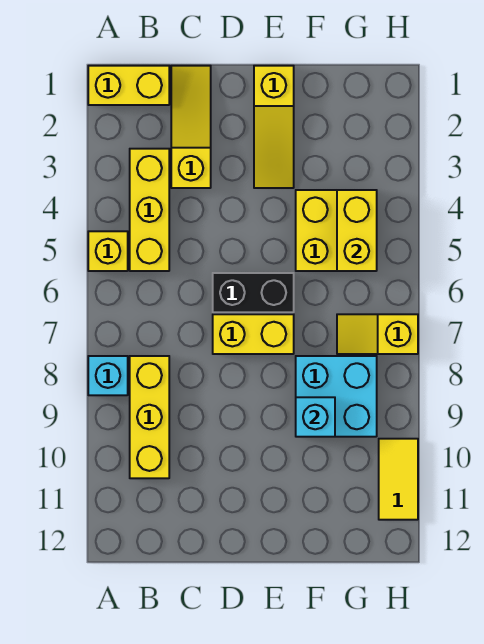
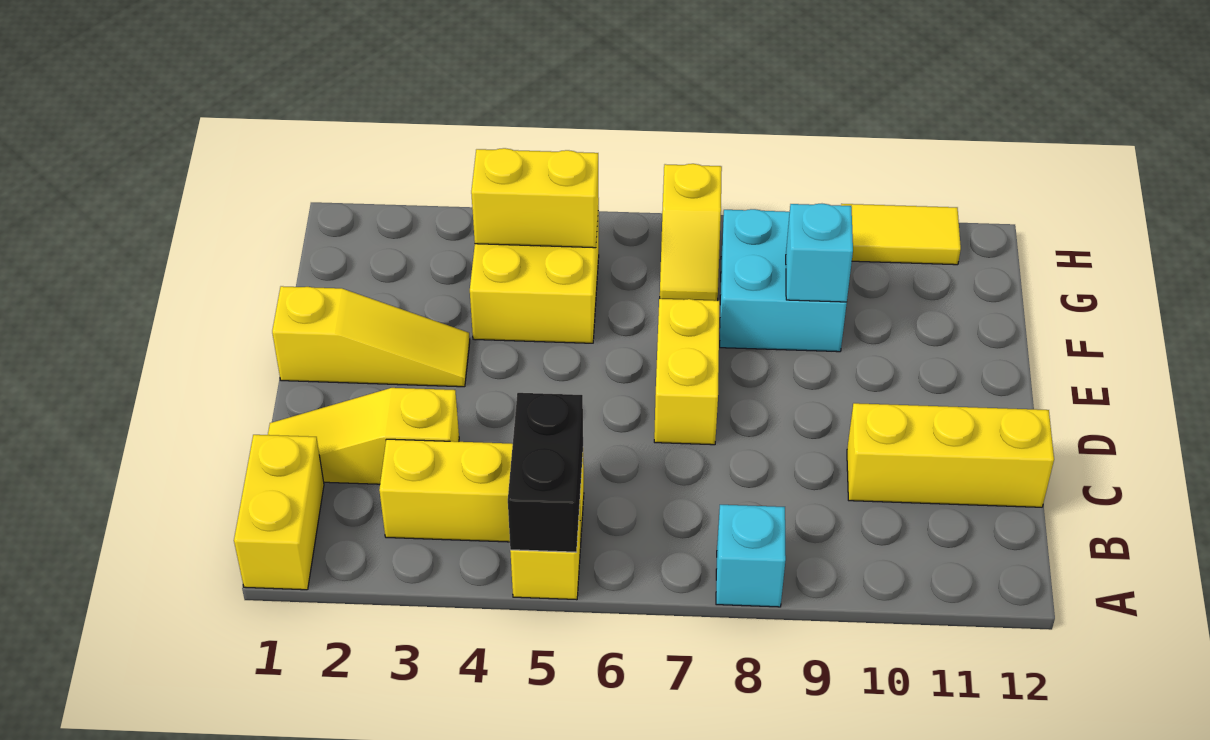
yellow brick B8:B10 level 1 -> yellow brick C10:C12 level 1
black brick D6:E6 level 1 -> black brick A5:B5 level 2

